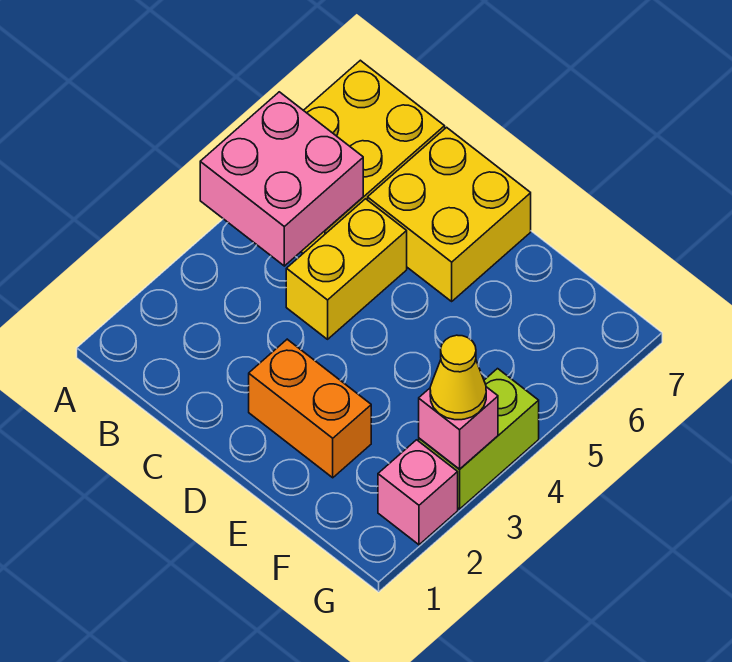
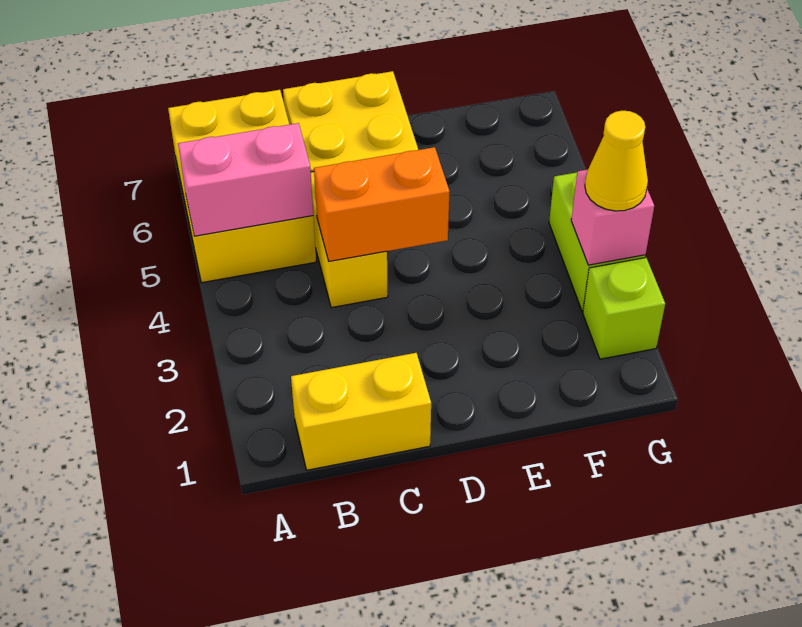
pink brick A4:B5 level 2 -> pink brick A5:B5 level 2
none -> yellow brick B1:C1 level 1
orange brick D2:E2 level 1 -> orange brick C4:D4 level 2
pink brick G2 level 1 -> lime brick G2 level 1

